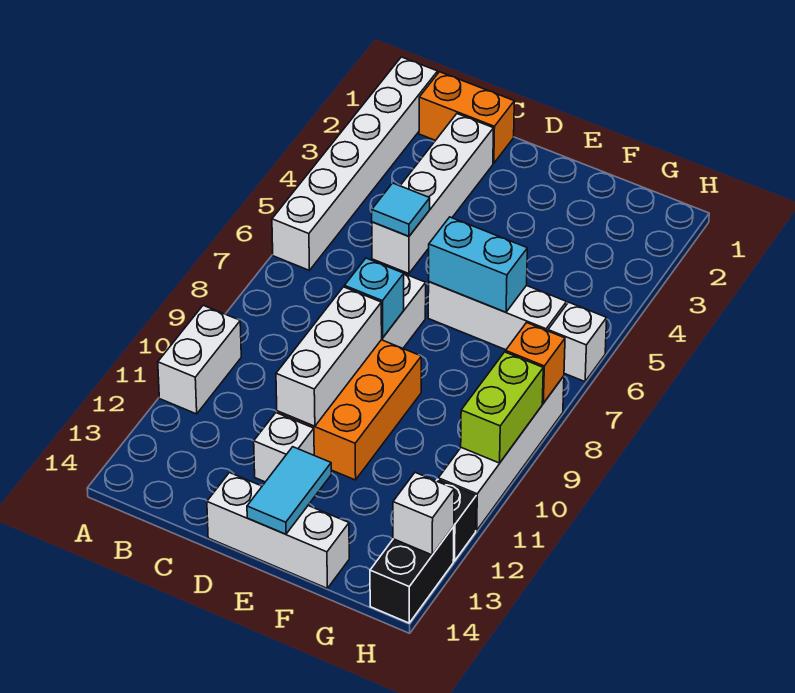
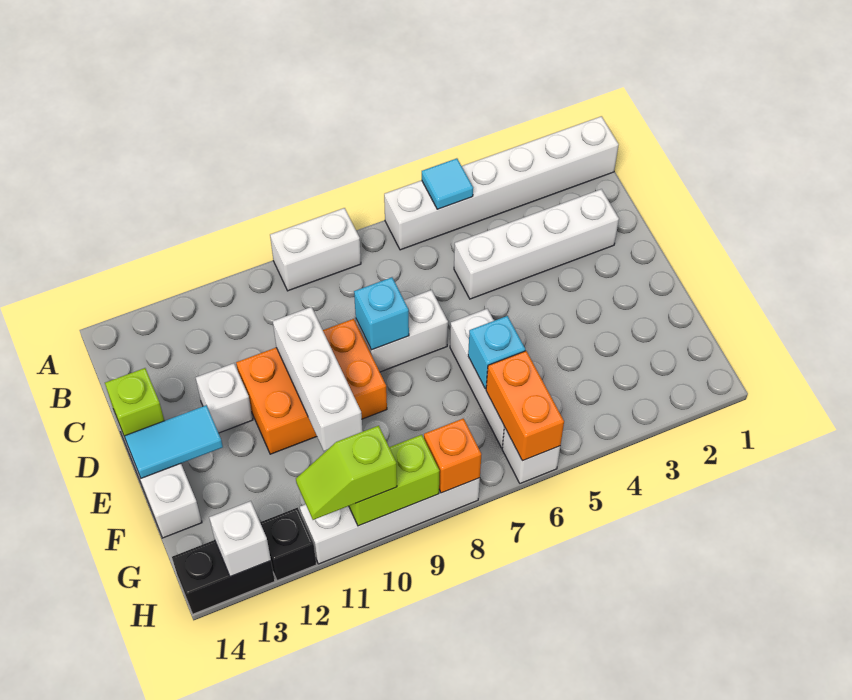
white brick A10:A11 level 1 -> white brick A8:A9 level 1
orange brick B1:C1 level 1 -> orange brick G6:H6 level 2
cyan tile C5 level 2 -> cyan tile A5 level 2
white brick D9:D11 level 2 -> white brick D10:F10 level 2
none -> lime brick D14 level 2
cyan brick E6:F6 level 2 -> cyan brick F6 level 2
none -> lime slope H10:H11 level 3 top 10

